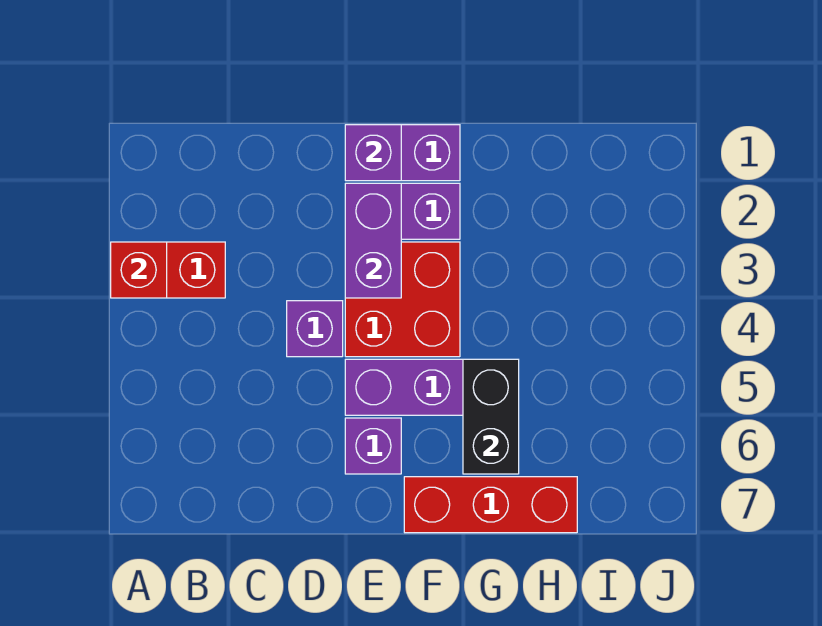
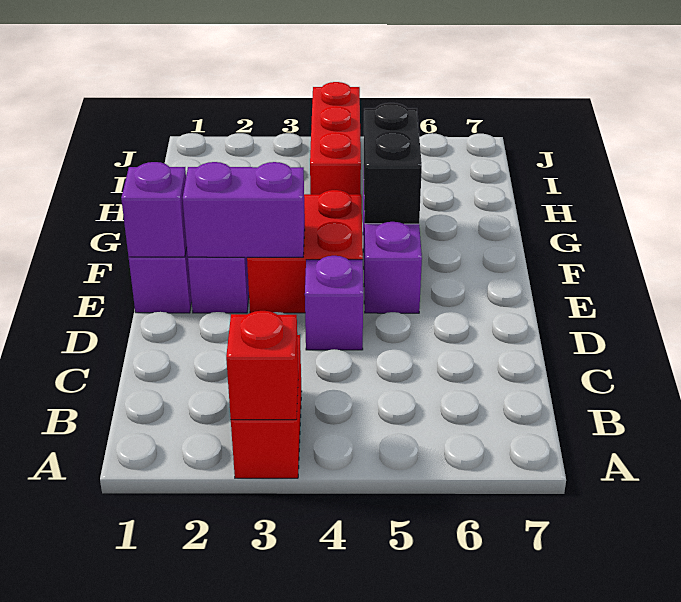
purple brick E6 level 1 -> none
red brick F7:H7 level 1 -> red brick H4:J4 level 1
black brick G5:G6 level 2 -> black brick F5:G5 level 2

